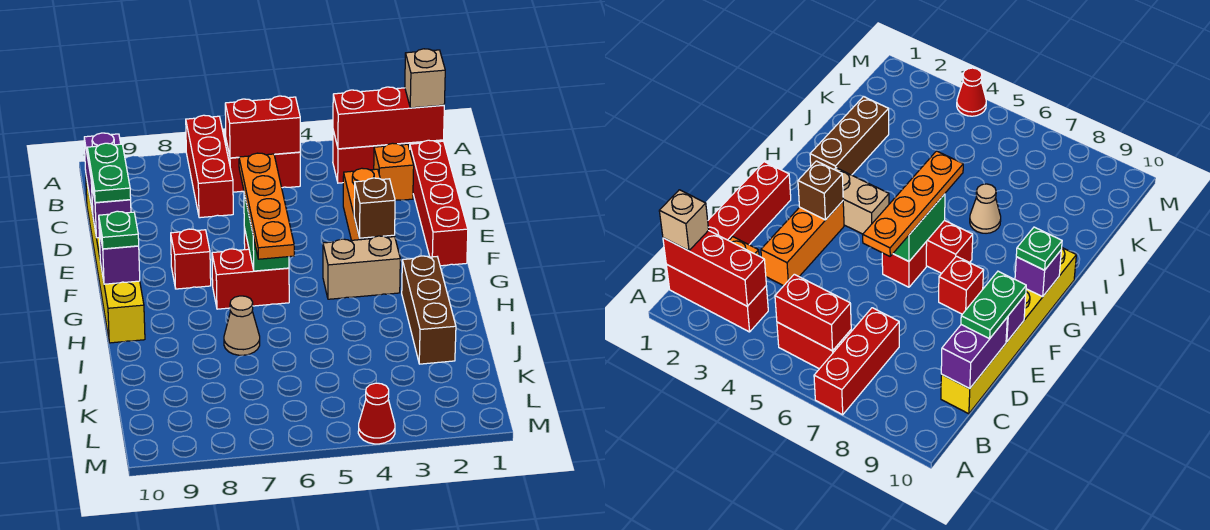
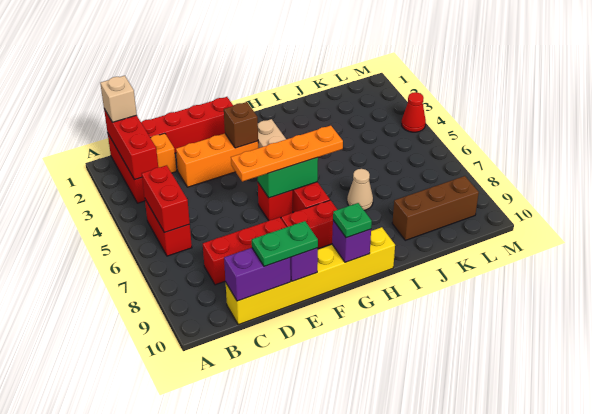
red brick A7:C7 level 1 -> red brick C8:E8 level 1
red brick F8 level 1 -> red brick F8:G8 level 1
brown brick H2:J2 level 1 -> brown brick J9:L9 level 1

